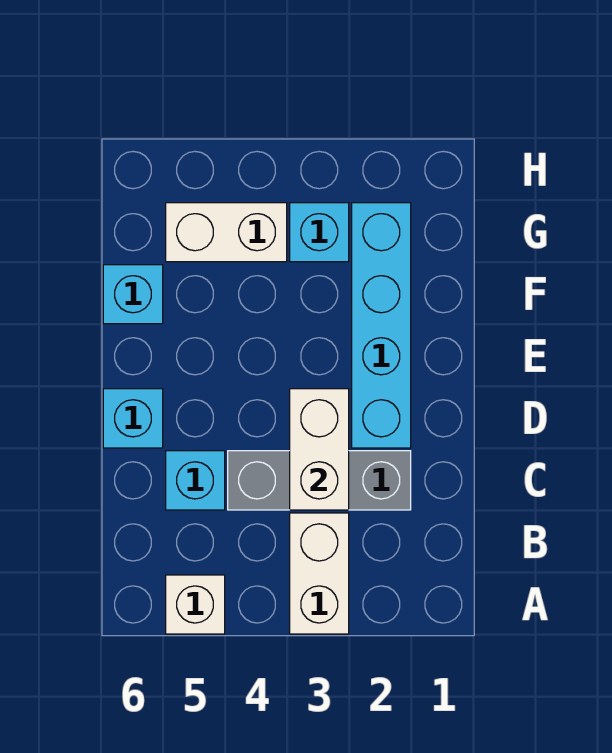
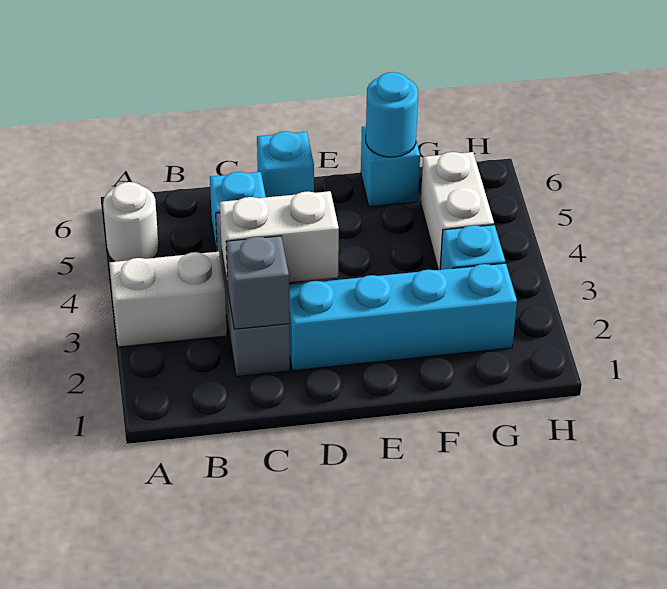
white brick A5 level 1 -> white round brick A5 level 1
none -> grey brick C2 level 2
none -> cyan round brick F6 level 2

